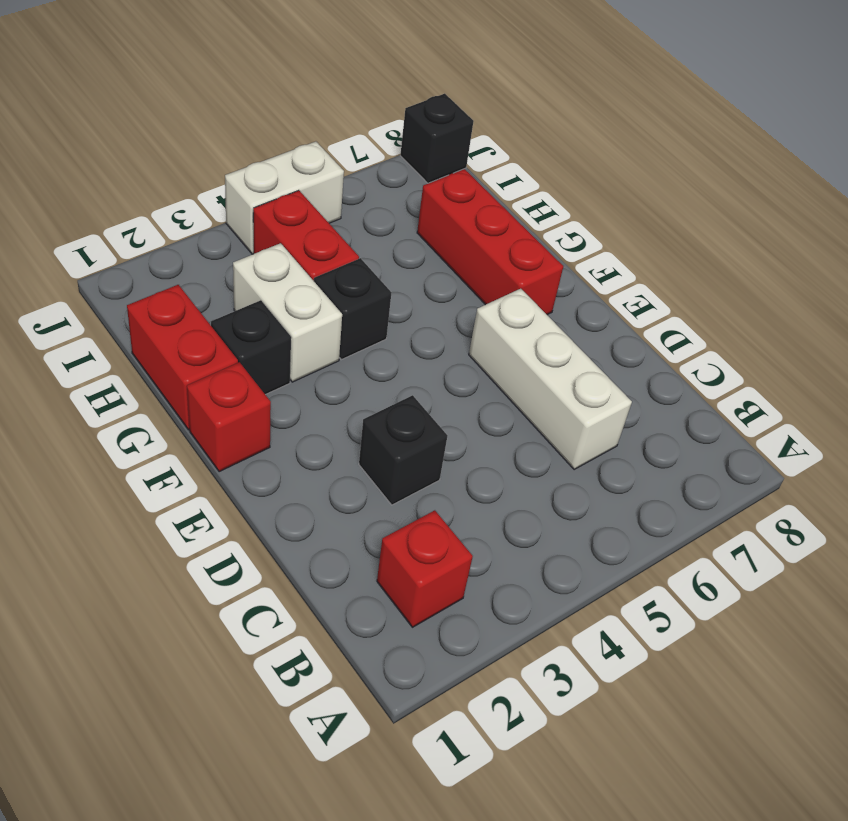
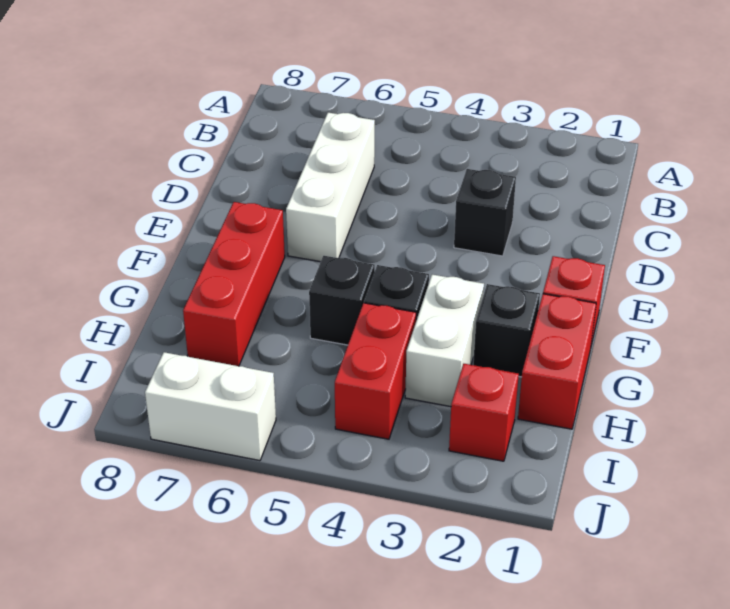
red brick B2 level 1 -> red brick I2 level 1
white brick J4:J5 level 1 -> white brick J6:J7 level 1
black brick J8 level 1 -> black brick G5 level 1

